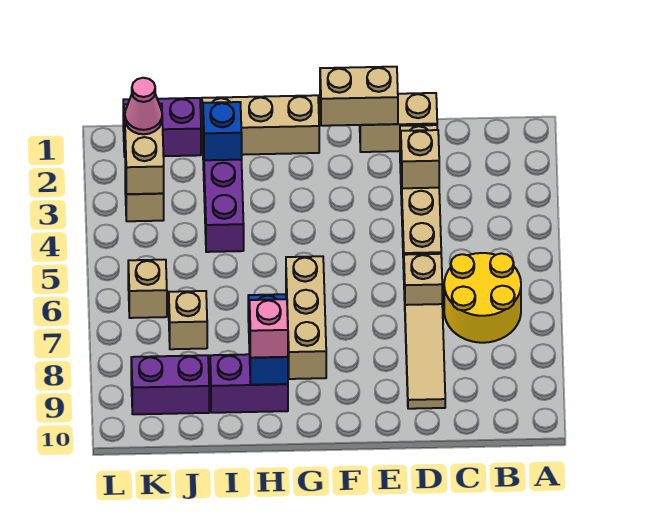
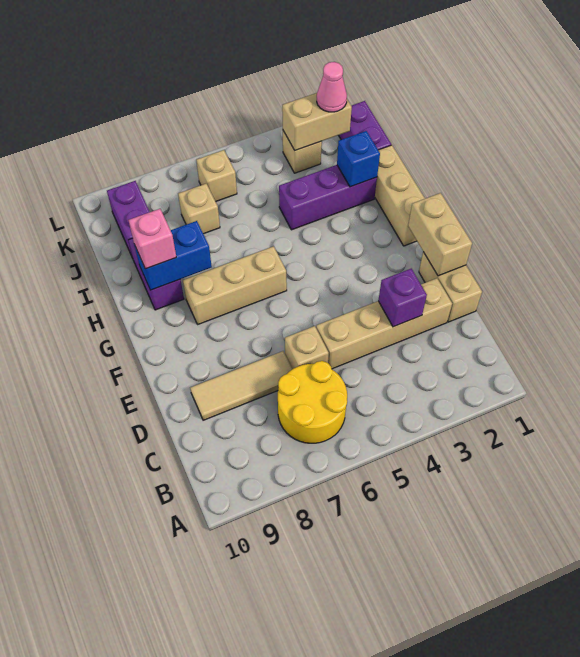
tan brick D3 level 2 -> purple brick D3 level 2

